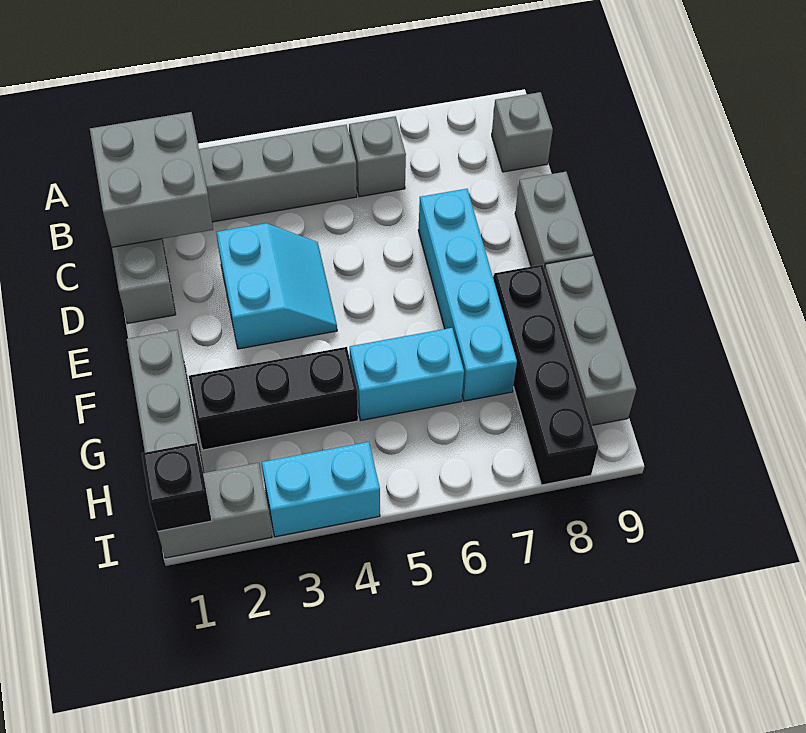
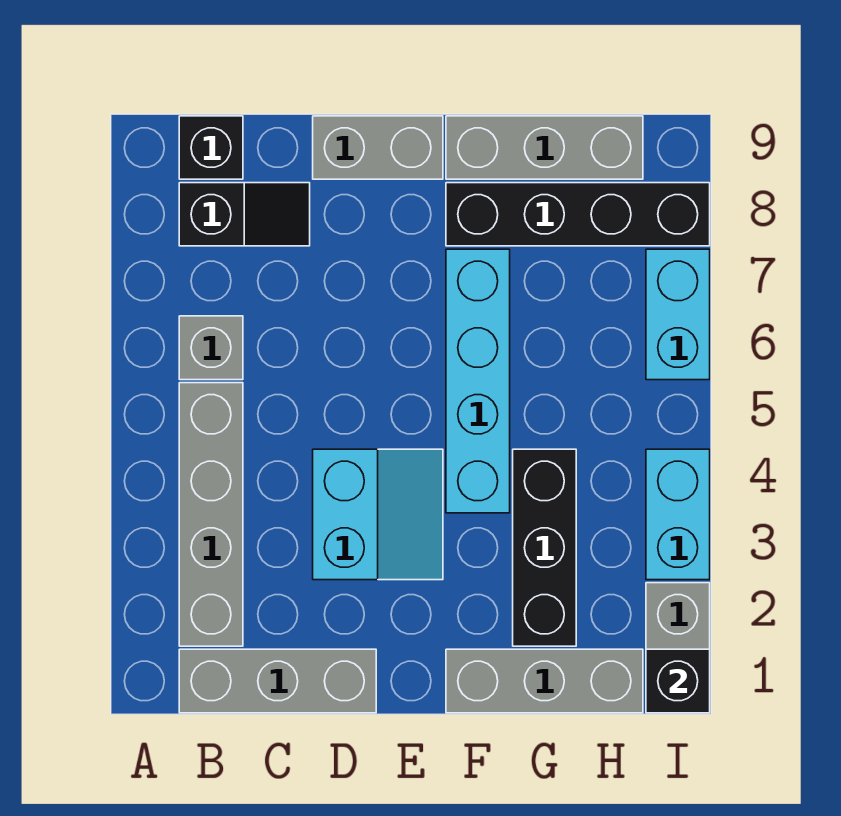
grey brick B1:C2 level 2 -> none
none -> black slope B8:C8 level 1 top B
grey brick B9 level 1 -> black brick B9 level 1
cyan slope D3:E4 level 1 top 3 -> cyan slope D3:E4 level 1 top D
cyan brick D7:G7 level 1 -> cyan brick F4:F7 level 1
cyan brick G5:G6 level 1 -> cyan brick I6:I7 level 1

